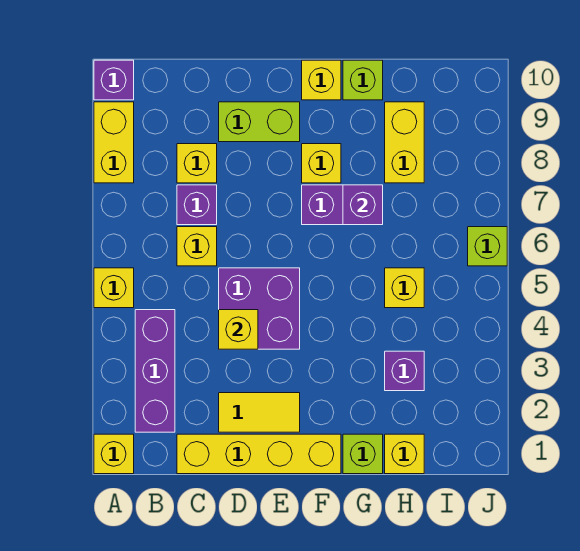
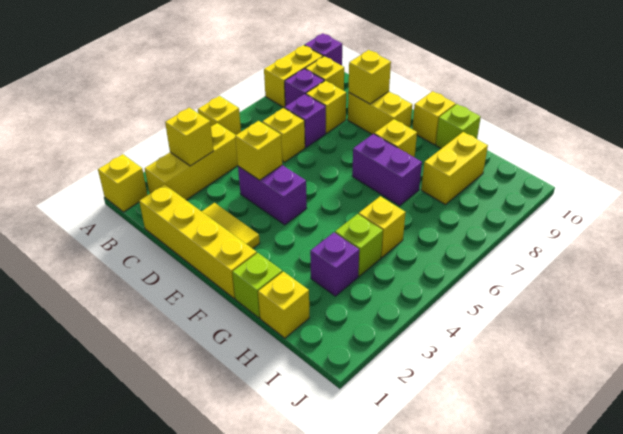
purple brick B2:B4 level 1 -> yellow brick B2:B4 level 1
none -> yellow brick B3 level 2
none -> yellow brick B9 level 1
purple brick D4:E5 level 1 -> purple brick D4:E4 level 1
lime brick D9:E9 level 1 -> yellow brick D9:E9 level 1
none -> yellow brick D9 level 2
purple brick G7 level 2 -> purple brick B8 level 1
lime brick J6 level 1 -> lime brick H4 level 1

